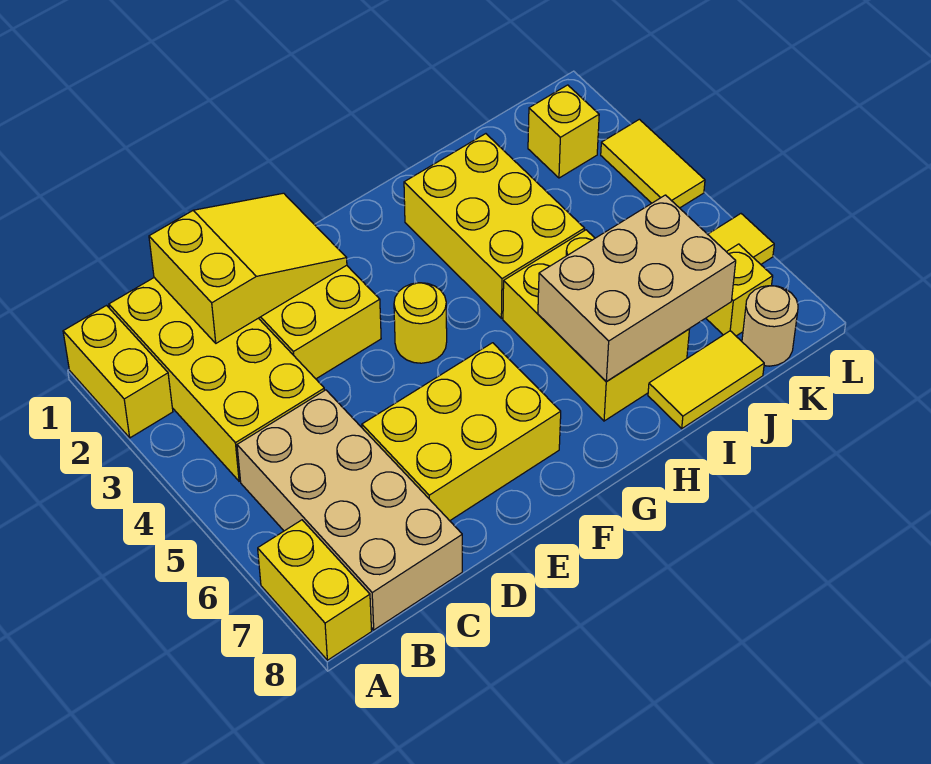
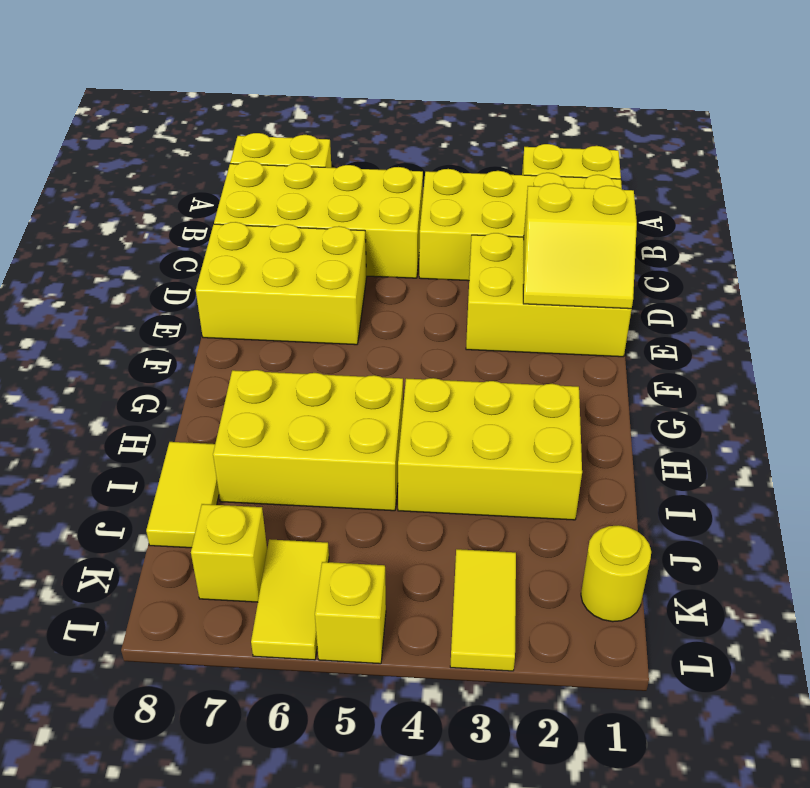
tan brick B5:C8 level 1 -> yellow brick B5:C8 level 1
yellow slope C1:E2 level 2 top C -> yellow slope D1:E2 level 2 top D
yellow brick D6:F7 level 1 -> yellow brick D6:E8 level 1
yellow round brick F4 level 1 -> yellow round brick K1 level 1
tan brick H6:J7 level 2 -> none
yellow brick K2 level 1 -> yellow brick L5 level 1
tan round brick K8 level 1 -> none
yellow tile L3:L4 level 1 -> yellow tile K3:L3 level 1

